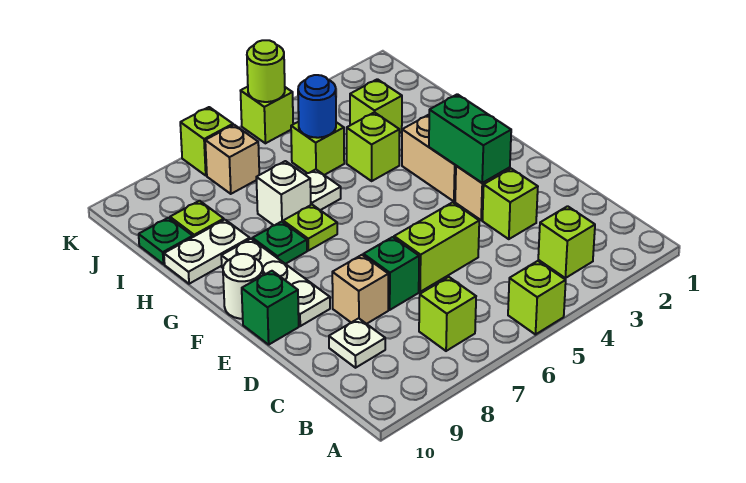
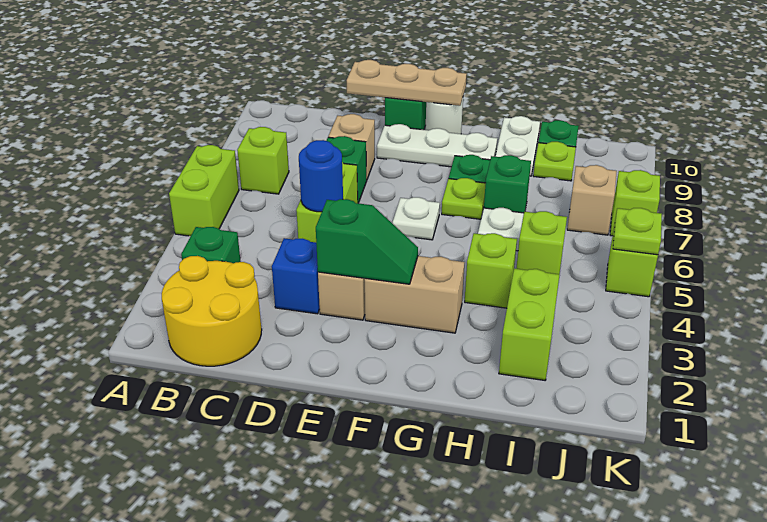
lime brick A5 level 1 -> lime brick A5:A6 level 1
none -> yellow round brick B1:C2 level 1
lime brick B3 level 1 -> green brick B3 level 1
white plate C9 level 1 -> white plate F6 level 1
lime brick D3 level 1 -> blue brick D3 level 1
none -> tan plate D10:F10 level 2
green brick E3:F3 level 2 -> green slope E3:F3 level 2 top E
white brick H7 level 1 -> green brick H7 level 1
lime brick I3 level 1 -> lime brick I2:I3 level 1
blue round brick I5 level 2 -> blue round brick D5 level 2
lime round brick K5 level 2 -> lime plate K5 level 2

